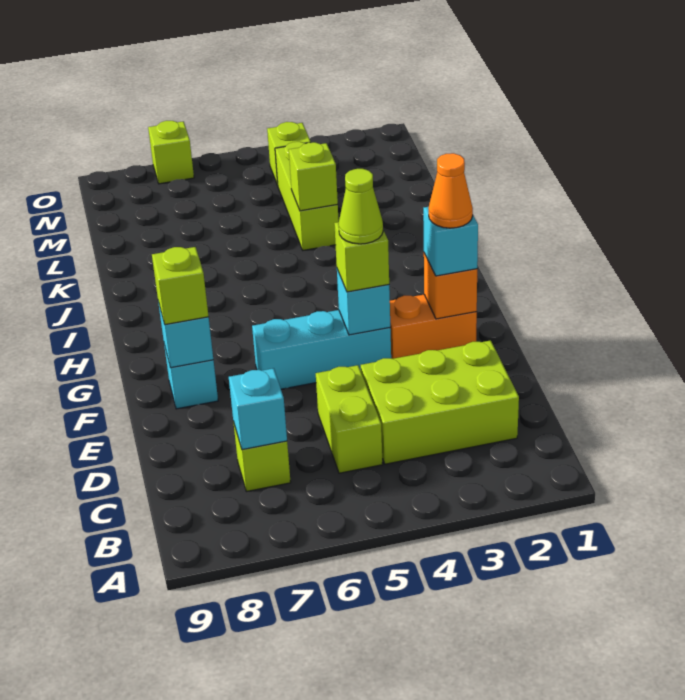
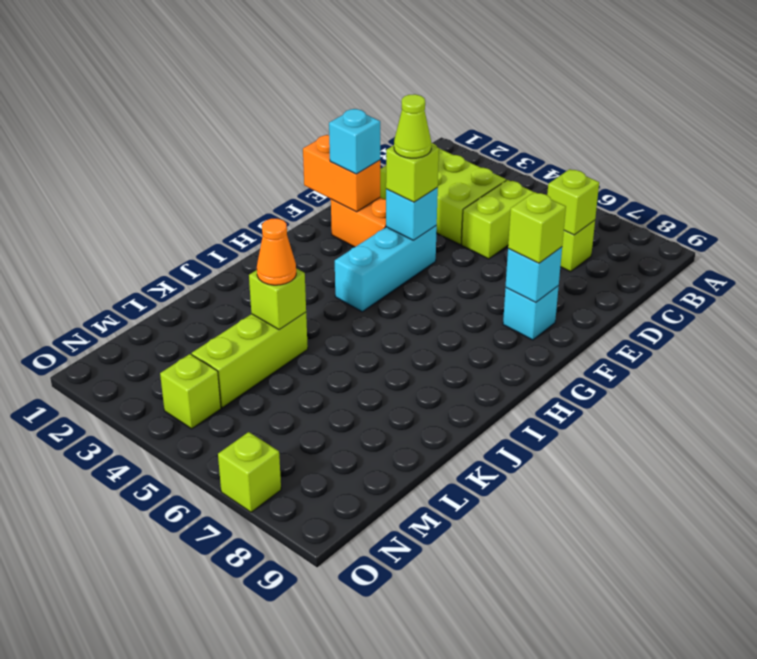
cyan brick C7 level 2 -> lime brick C7 level 2
orange brick F2 level 2 -> orange brick F1:F2 level 2
orange cone F2 level 4 -> orange cone K4 level 3
cyan brick F4:F6 level 1 -> cyan brick F4:H4 level 1

